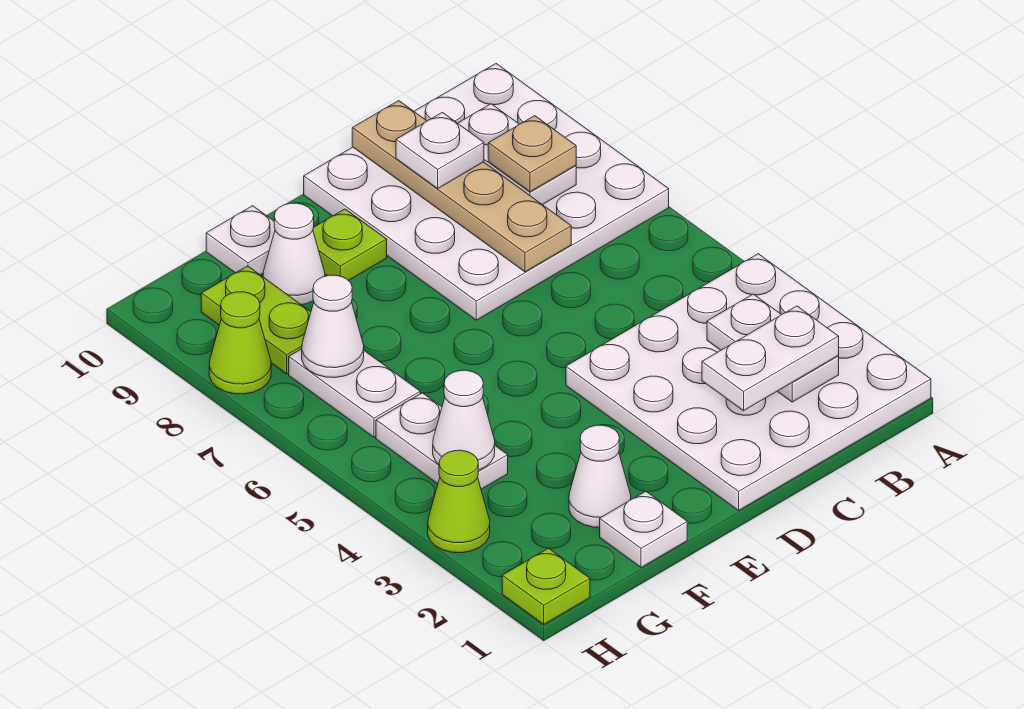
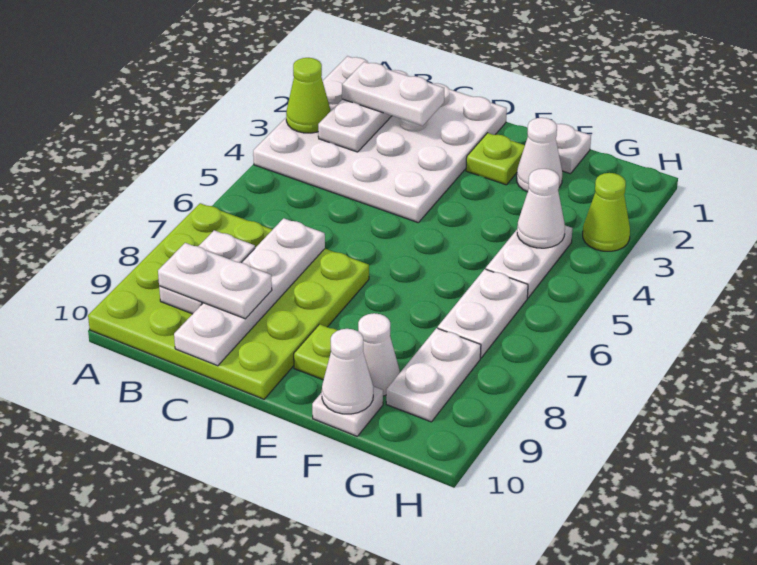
white plate A7:D10 level 1 -> lime plate A7:D10 level 1
tan plate B8 level 3 -> none
tan plate C7:C10 level 2 -> white plate C7:C10 level 2
white plate C9 level 3 -> white plate B9:C9 level 3
white cone G7 level 2 -> white cone F10 level 2
lime plate G8:G9 level 1 -> white plate G8:G9 level 1
lime plate H1 level 1 -> lime plate E2 level 1
lime cone H8 level 1 -> lime cone A3 level 2

